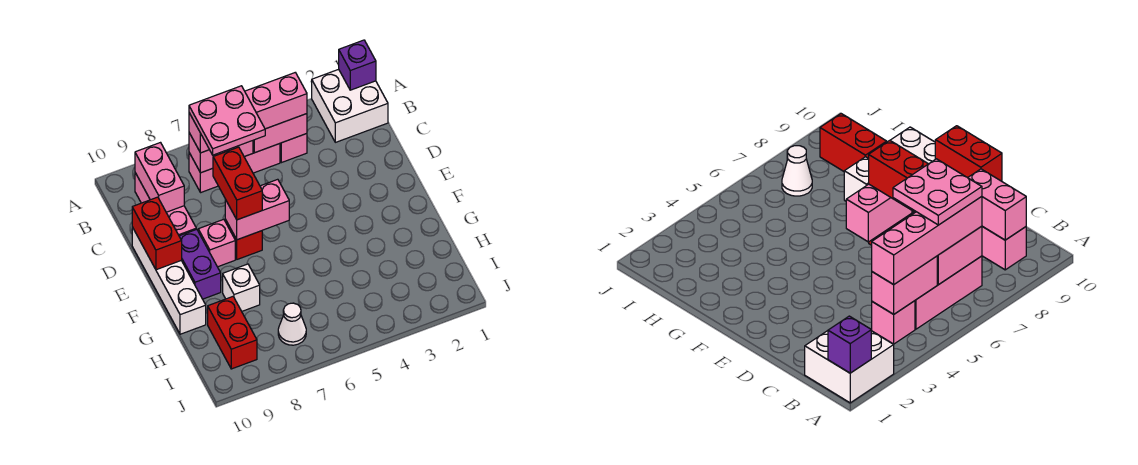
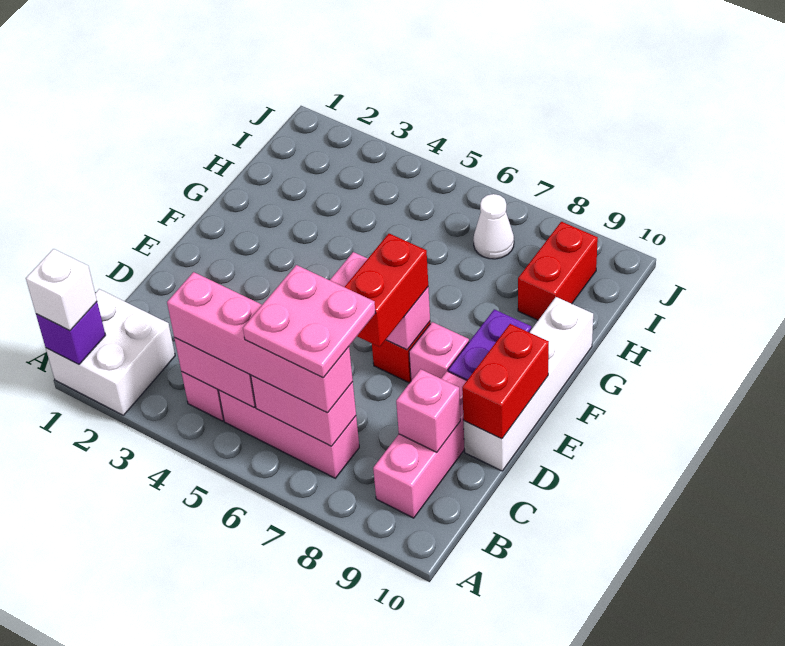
pink brick B9:C9 level 2 -> pink brick C9 level 2
white brick G8 level 1 -> white brick A1 level 3

